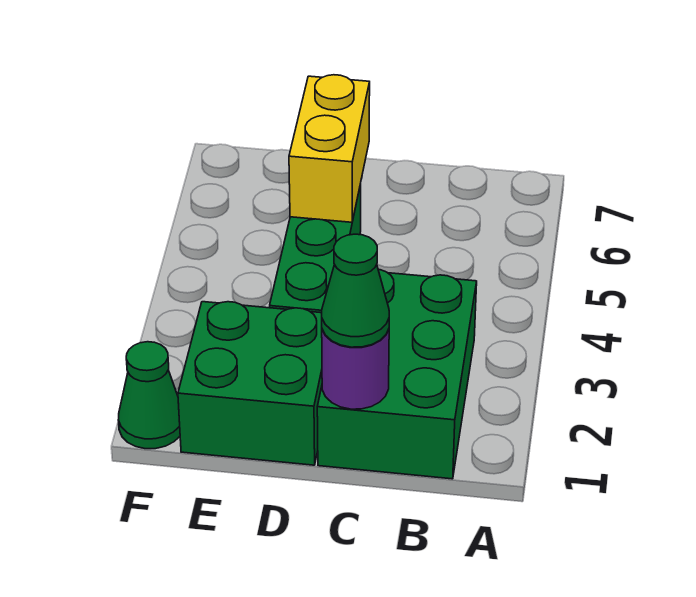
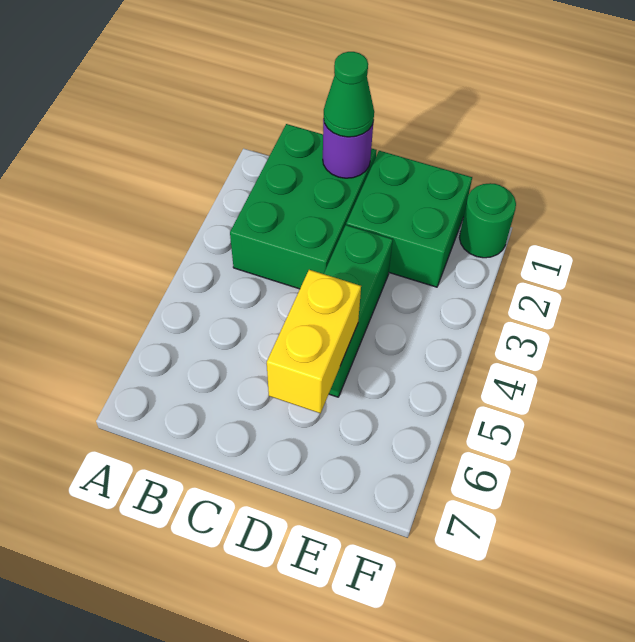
green cone F1 level 1 -> green round brick F1 level 1

